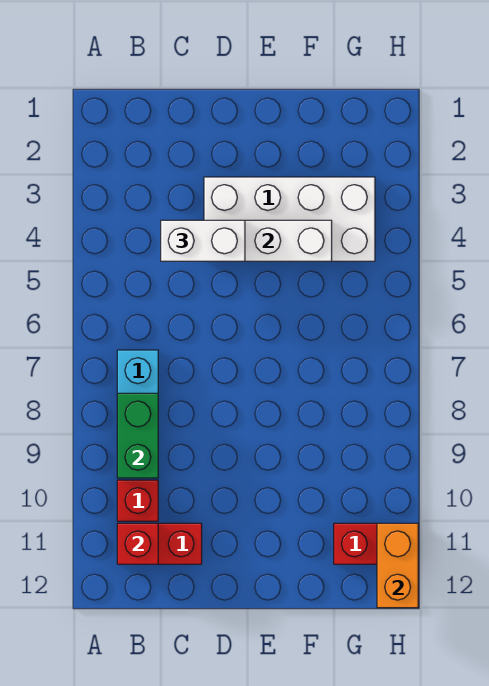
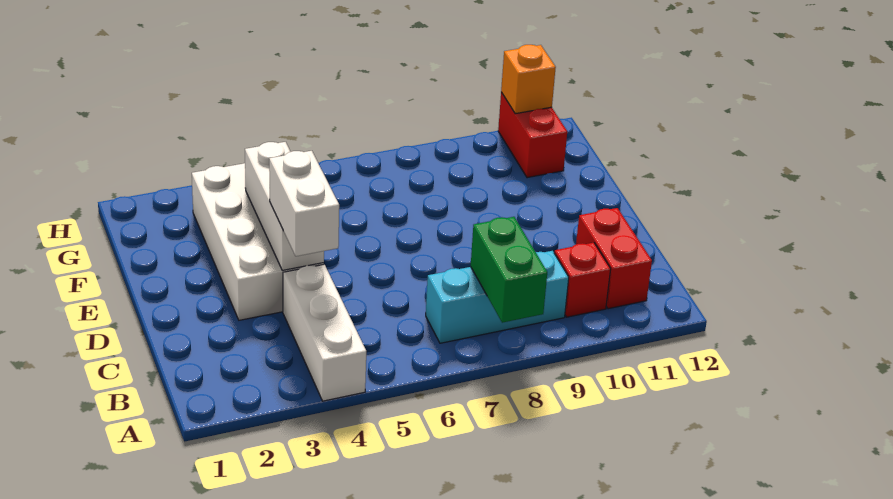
none -> white brick A4:C4 level 1
green brick B8:B9 level 2 -> green brick A8:B8 level 2
red brick B11 level 2 -> none
orange brick H11:H12 level 2 -> orange brick H11 level 2

